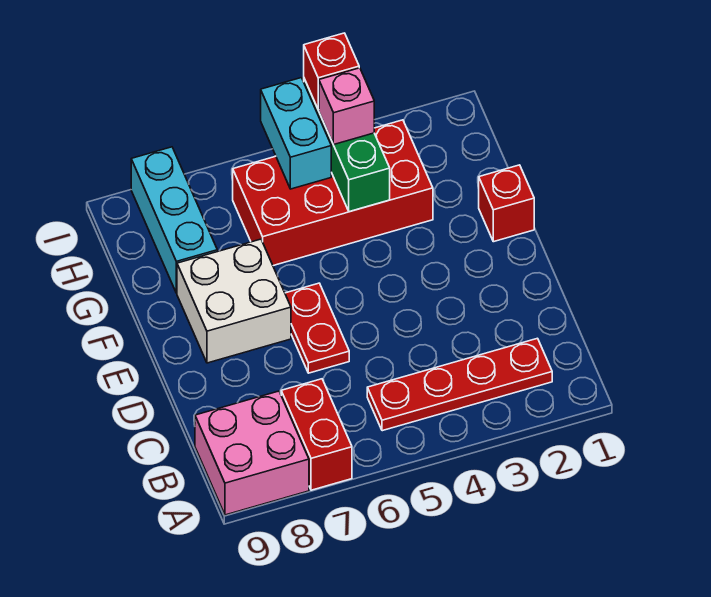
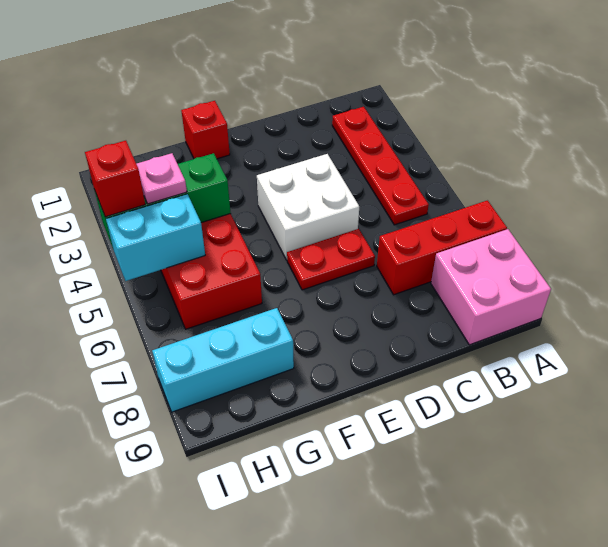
red brick A7:B7 level 1 -> red brick A7:C7 level 1
white brick E7:F8 level 1 -> white brick D4:E5 level 1
pink brick H4 level 3 -> pink plate H4 level 3

